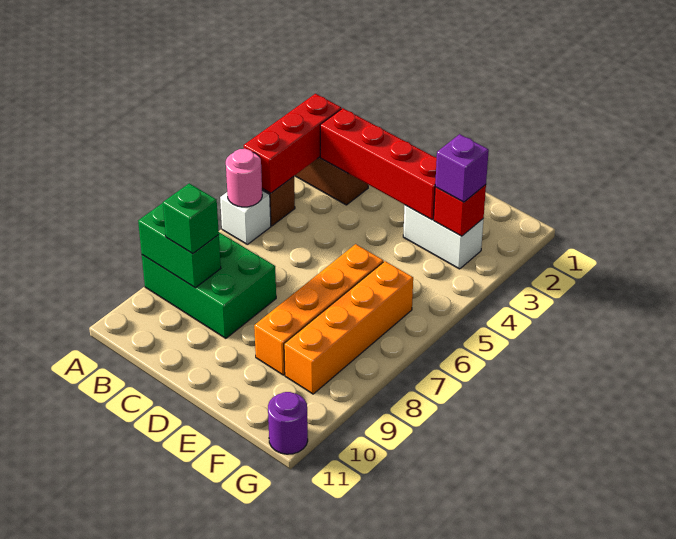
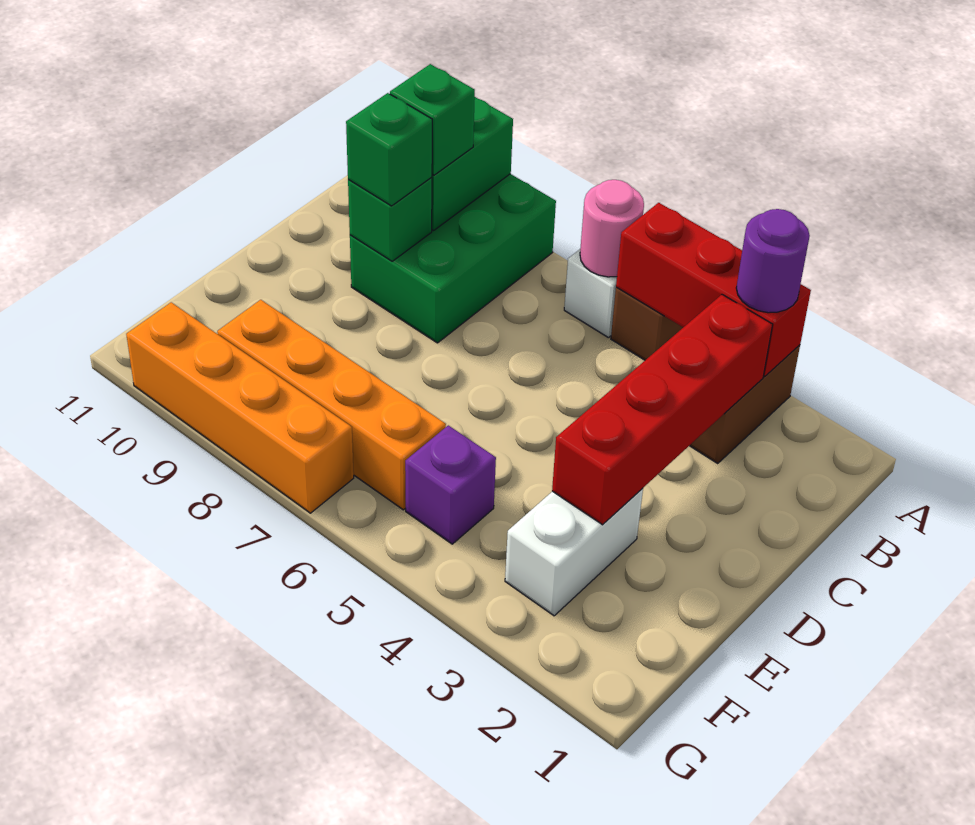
none -> green brick C9 level 2
none -> green brick C9 level 3
orange brick E6:E9 level 1 -> orange brick G7:G10 level 1
red brick F3 level 2 -> none
purple brick F3 level 3 -> purple brick F5 level 1
purple round brick G11 level 1 -> purple round brick A3 level 3

